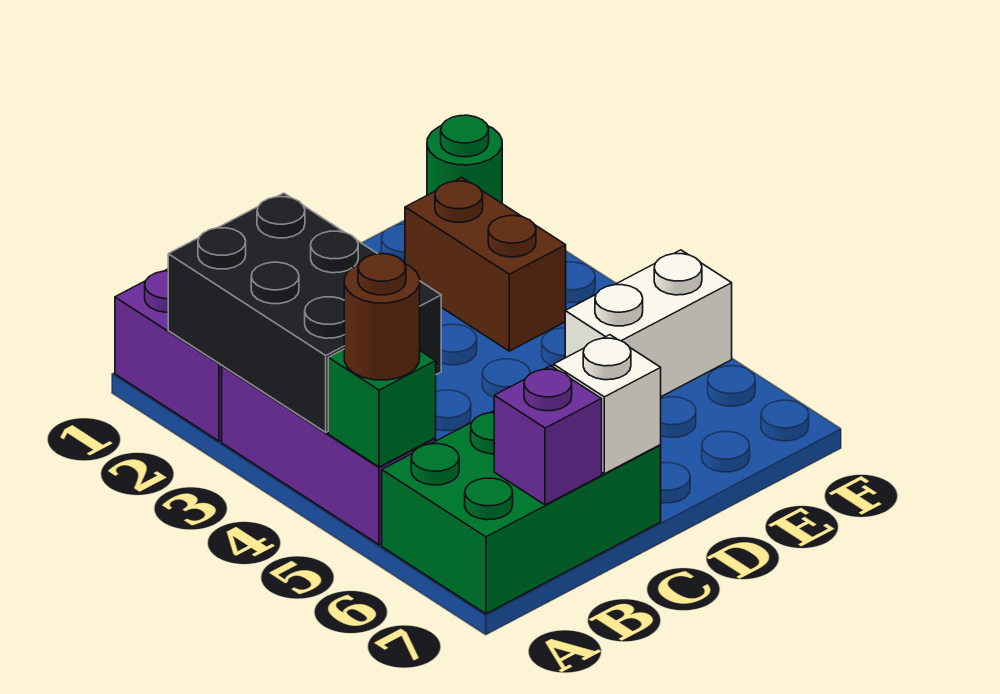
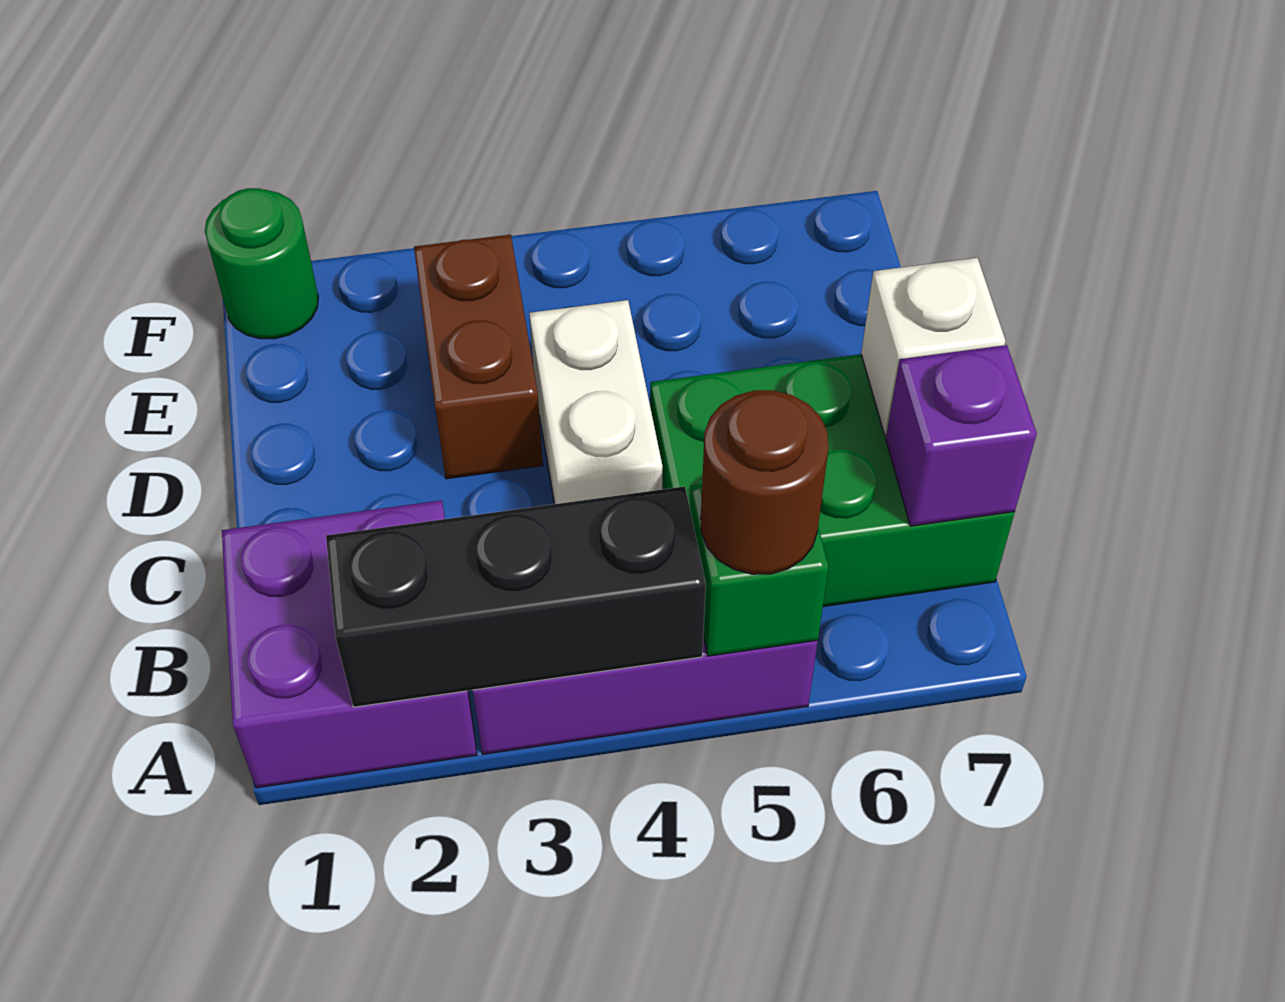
black brick A2:B4 level 2 -> black brick A2:A4 level 2
green brick A6:C7 level 1 -> green brick B5:C7 level 1
brown brick E2:E3 level 1 -> brown brick D3:E3 level 1
white brick E5:F5 level 1 -> white brick C4:D4 level 1

